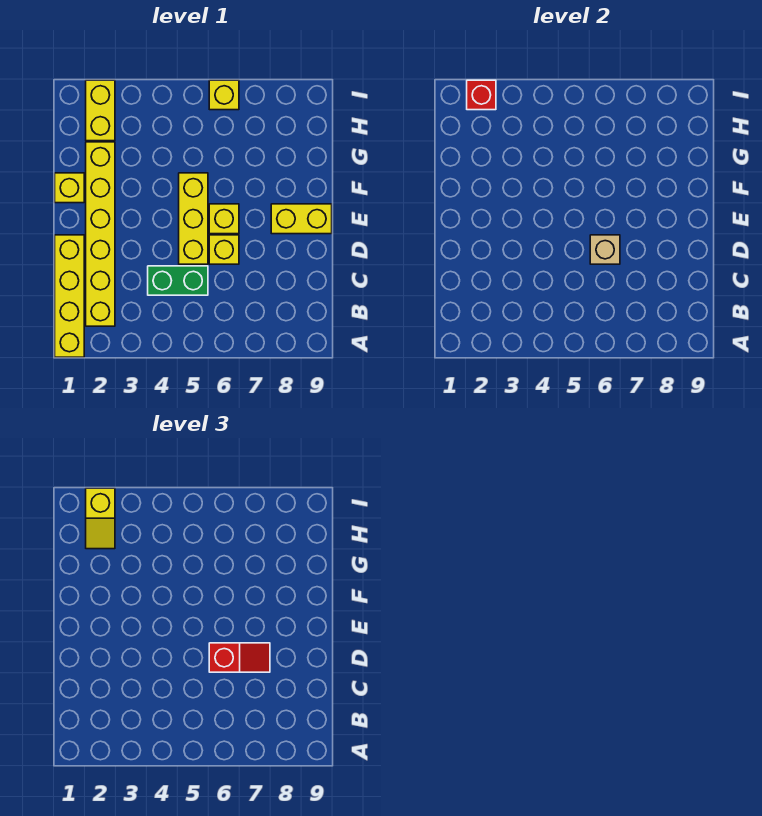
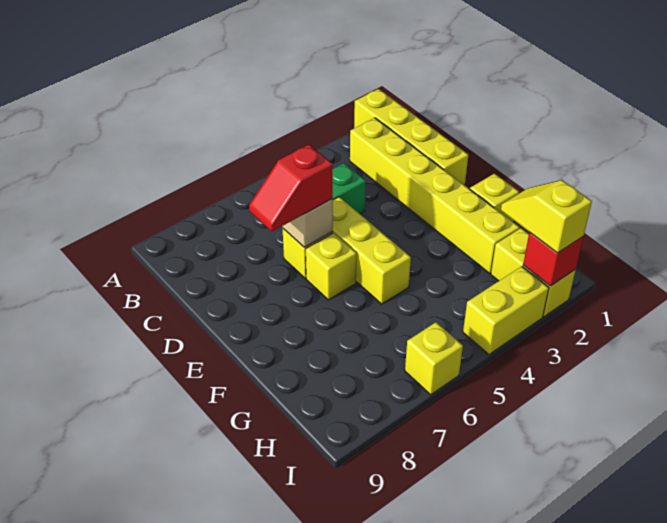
yellow brick E8:E9 level 1 -> yellow brick I3:I4 level 1

